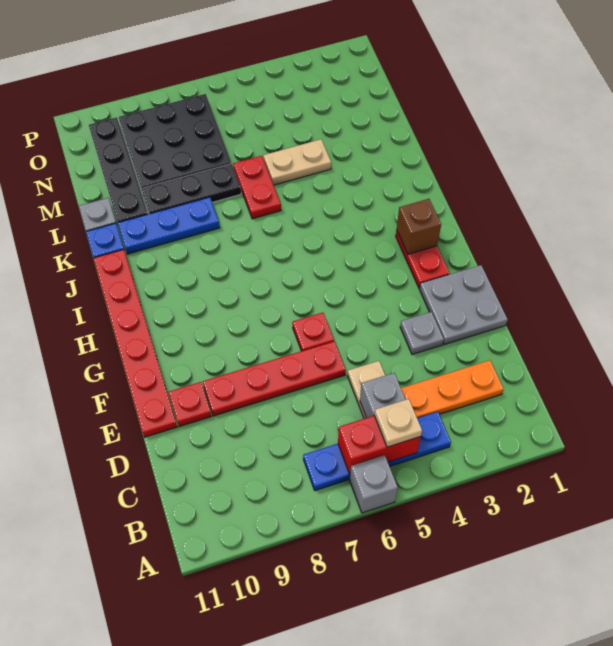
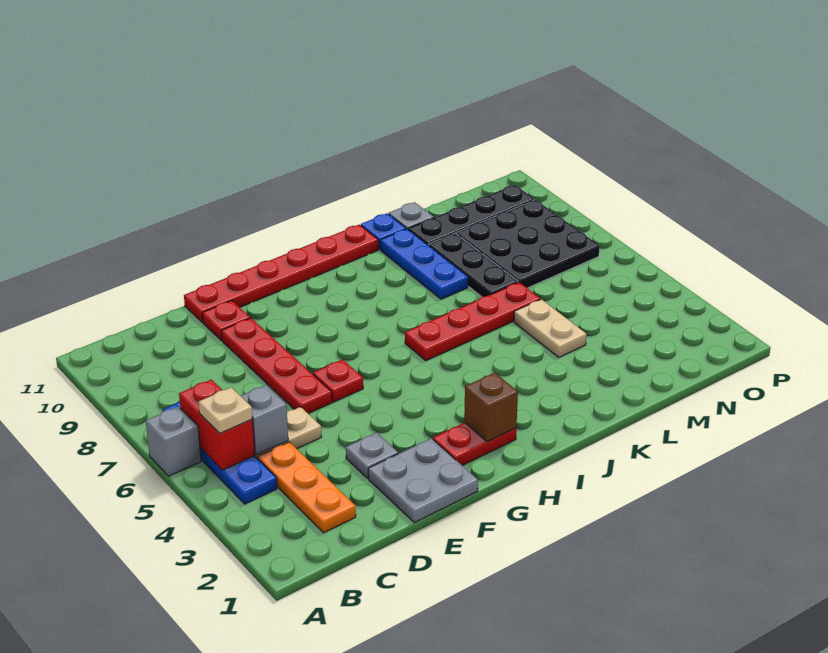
red plate K6:L6 level 1 -> red plate I6:L6 level 1

